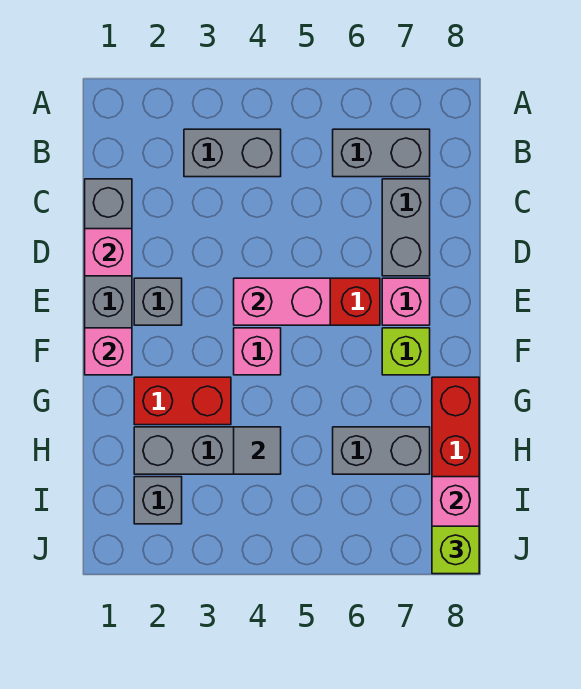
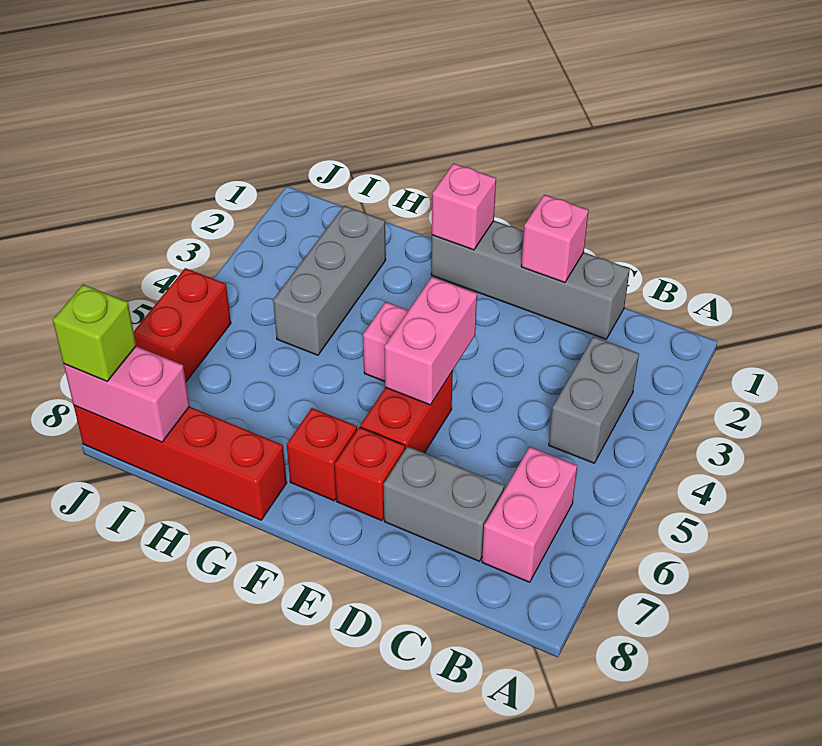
grey brick B6:B7 level 1 -> pink brick B6:B7 level 1
grey brick E2 level 1 -> none
pink brick E7 level 1 -> red brick E7 level 1
lime brick F7 level 1 -> red brick F7 level 1
red brick G2:G3 level 1 -> red brick J5:J6 level 1
grey tile H4 level 2 -> none
grey brick H6:H7 level 1 -> none
grey brick I2 level 1 -> none

